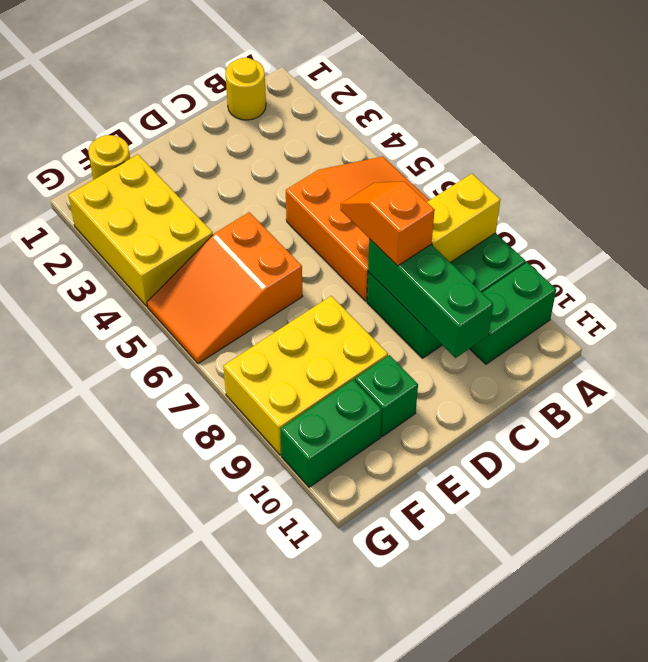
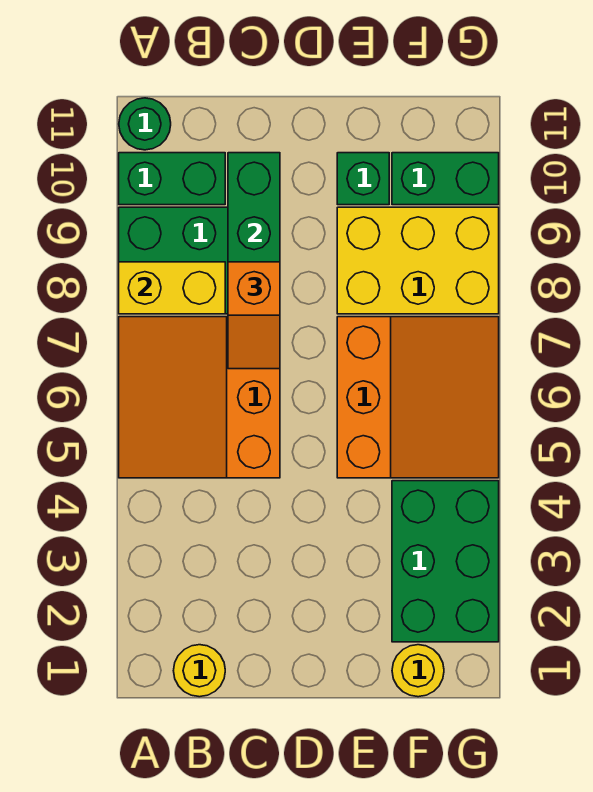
none -> green round brick A11 level 1
orange slope E5:G6 level 1 top E -> orange slope E5:G7 level 1 top E
yellow brick F2:G4 level 1 -> green brick F2:G4 level 1

